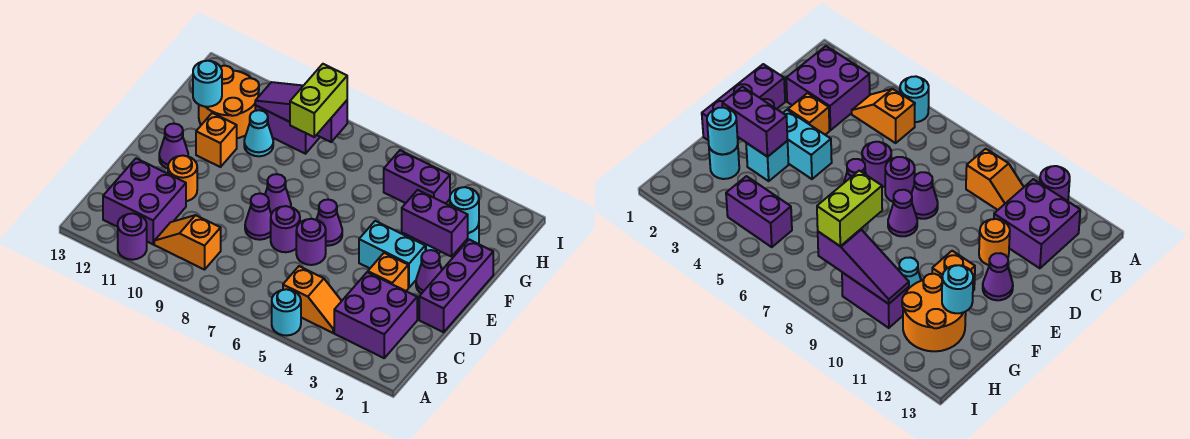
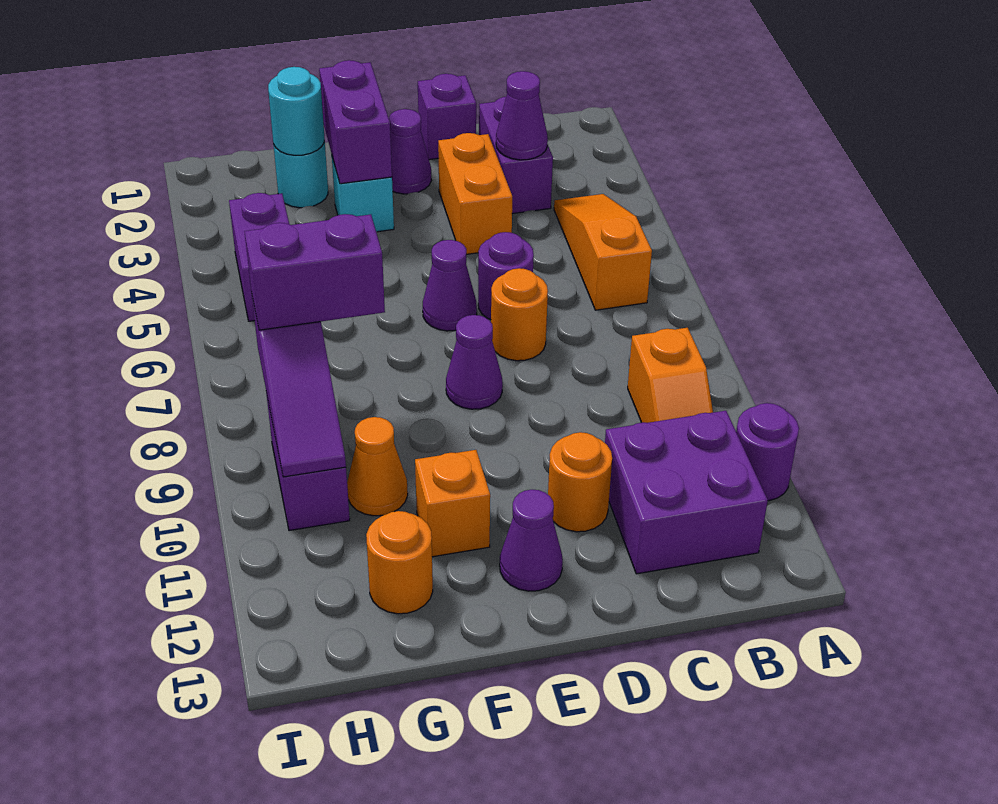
cyan round brick A5 level 1 -> none
purple brick B2:C3 level 1 -> purple brick C2:C3 level 1
orange slope B4:B5 level 1 top 5 -> orange slope B4:B6 level 1 top 6
purple brick D1:F1 level 1 -> purple brick D1 level 1
orange brick D3 level 1 -> orange brick D3:D4 level 1
purple round brick D7 level 1 -> orange round brick D7 level 1
purple cone D8 level 1 -> purple cone C3 level 2
cyan brick E3:E4 level 1 -> none
lime brick G8:H8 level 3 -> purple brick G8:H8 level 3
cyan cone G10 level 1 -> orange cone G10 level 1
orange round brick G11:H12 level 1 -> orange round brick G12 level 1
cyan round brick G12 level 2 -> none

